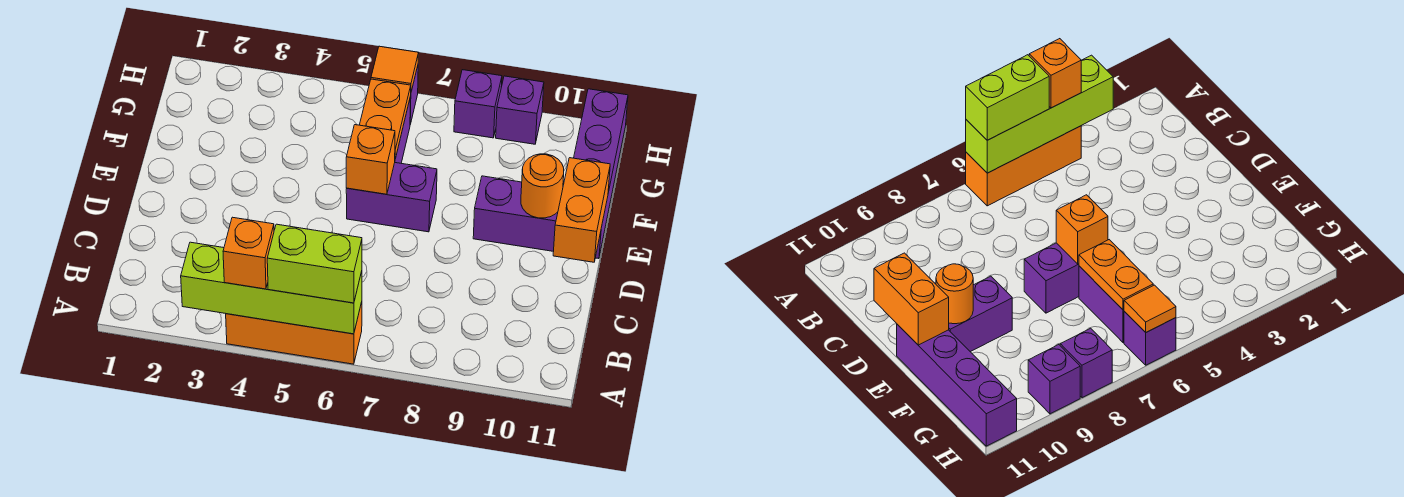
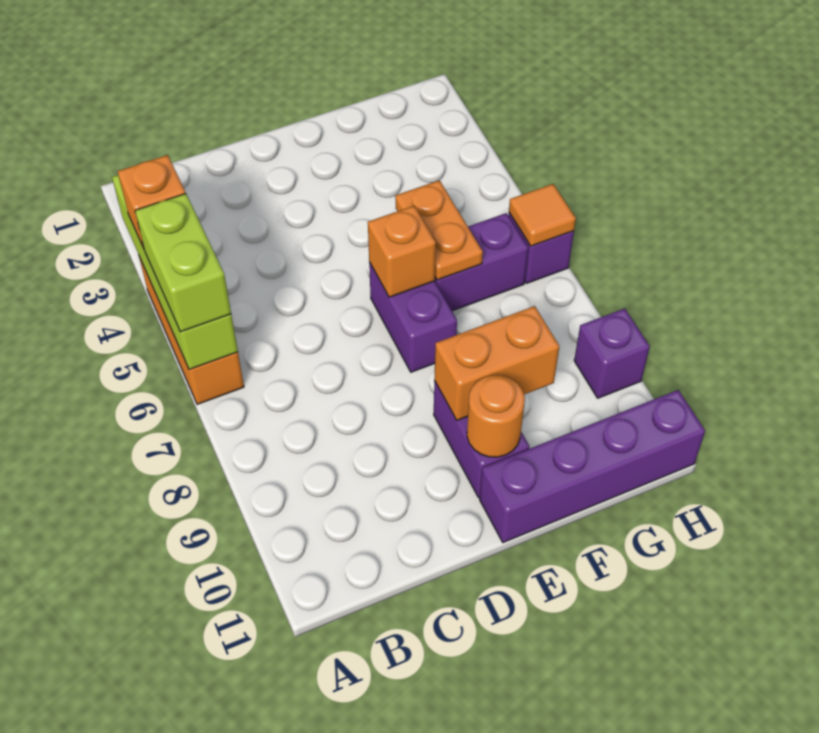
orange brick D11:E11 level 2 -> orange brick E9:F9 level 2
orange plate F6:G6 level 2 -> orange plate F5:F6 level 2
purple brick H8 level 1 -> none

